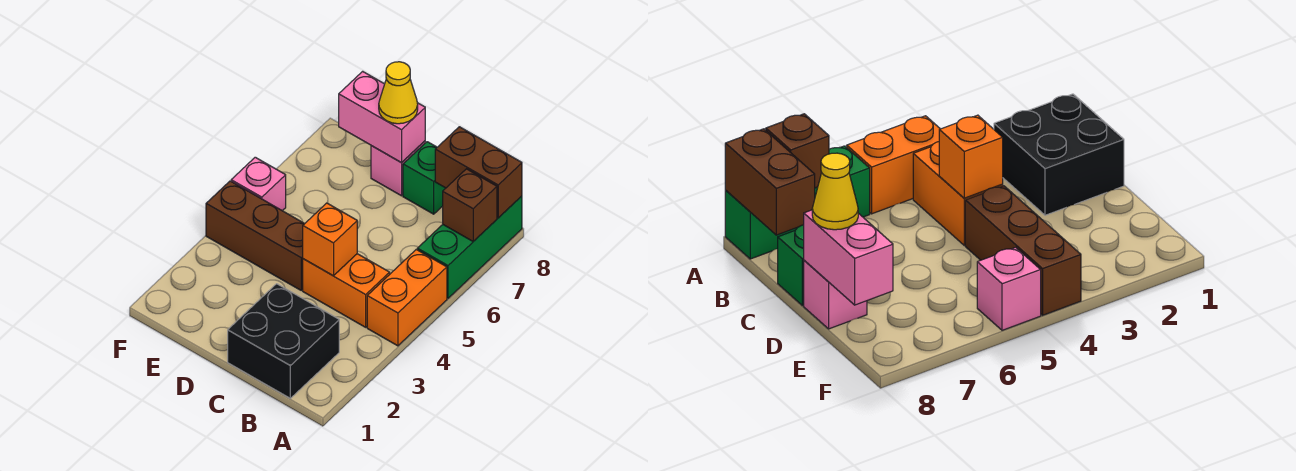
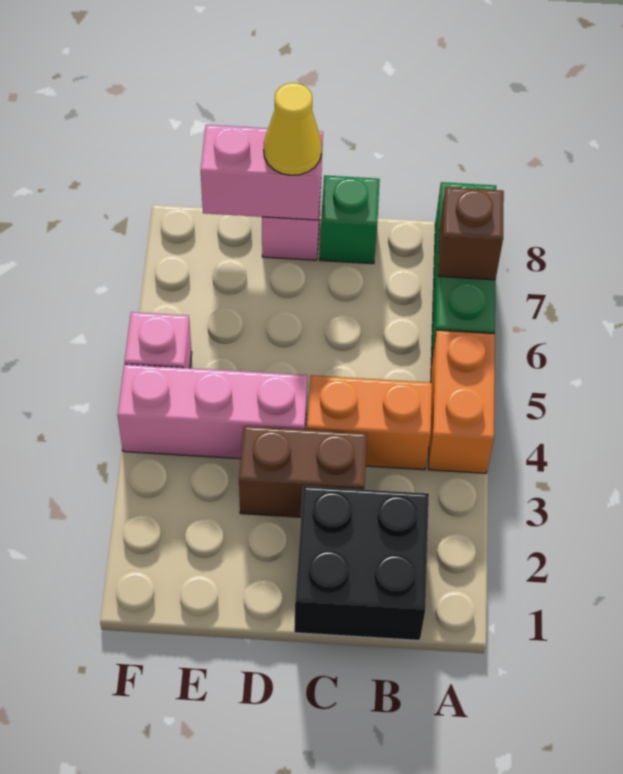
brown brick A8:B8 level 2 -> brown brick C3:D3 level 1
orange brick C4 level 2 -> none
brown brick D4:F4 level 1 -> pink brick D4:F4 level 1

